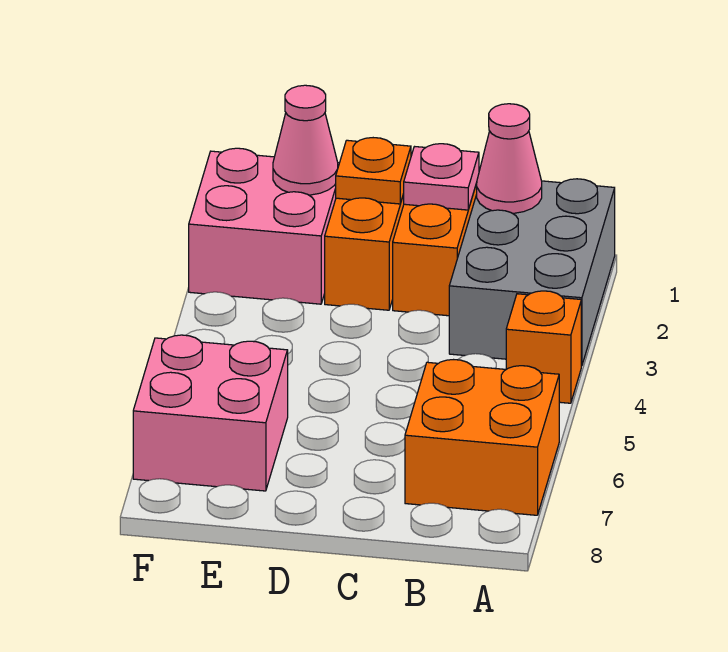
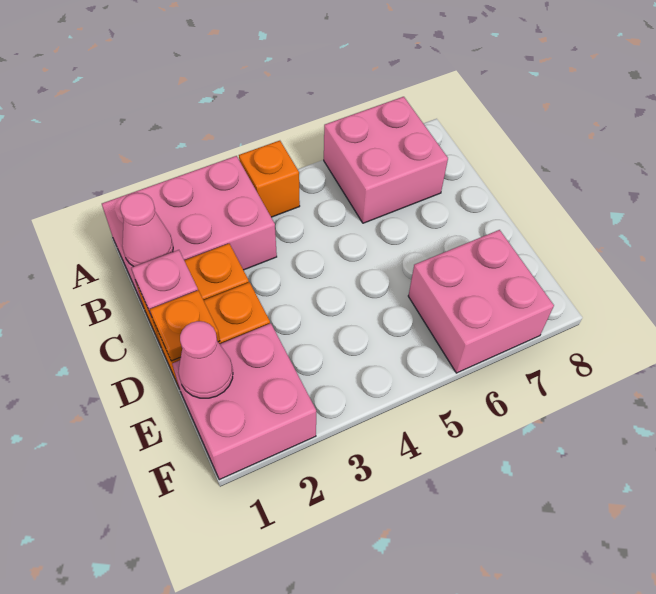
grey brick A1:B3 level 1 -> pink brick A1:B3 level 1
orange brick A6:B7 level 1 -> pink brick A6:B7 level 1

